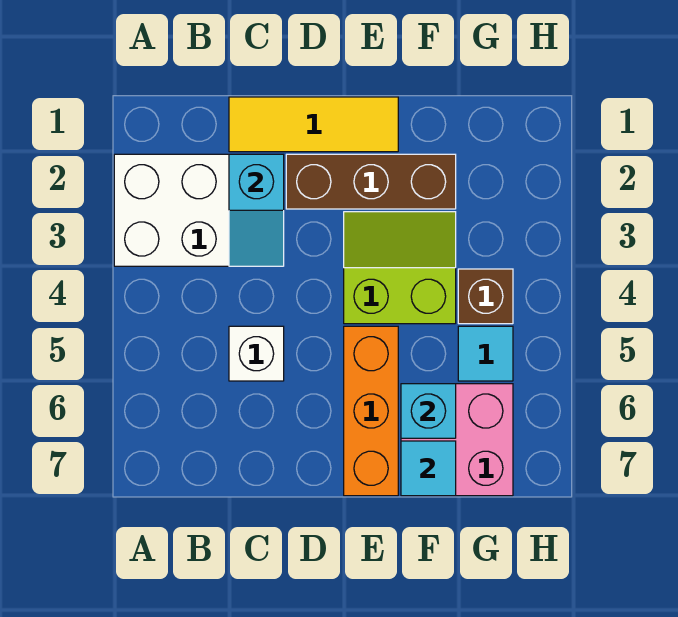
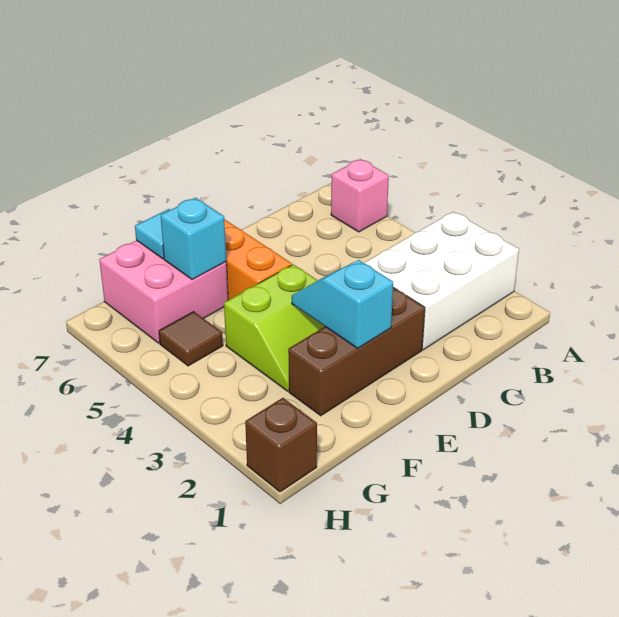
none -> pink brick A6 level 1
yellow tile C1:E1 level 1 -> none
cyan slope C2:C3 level 2 top 2 -> cyan slope E2:E3 level 2 top 2
white brick C5 level 1 -> none
brown brick G4 level 1 -> brown brick H1 level 1
cyan tile G5 level 1 -> brown tile G5 level 1

